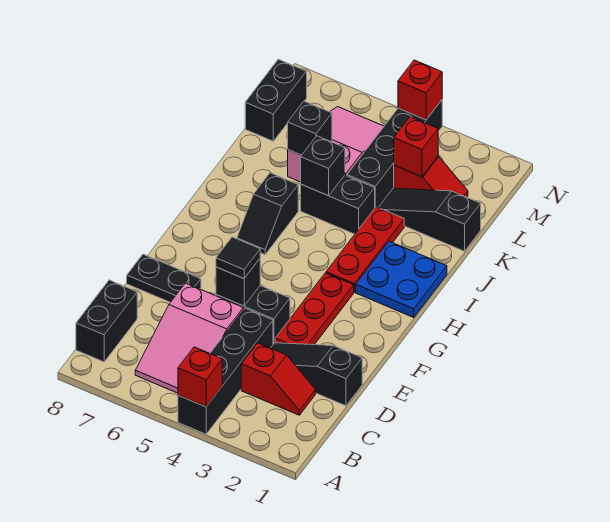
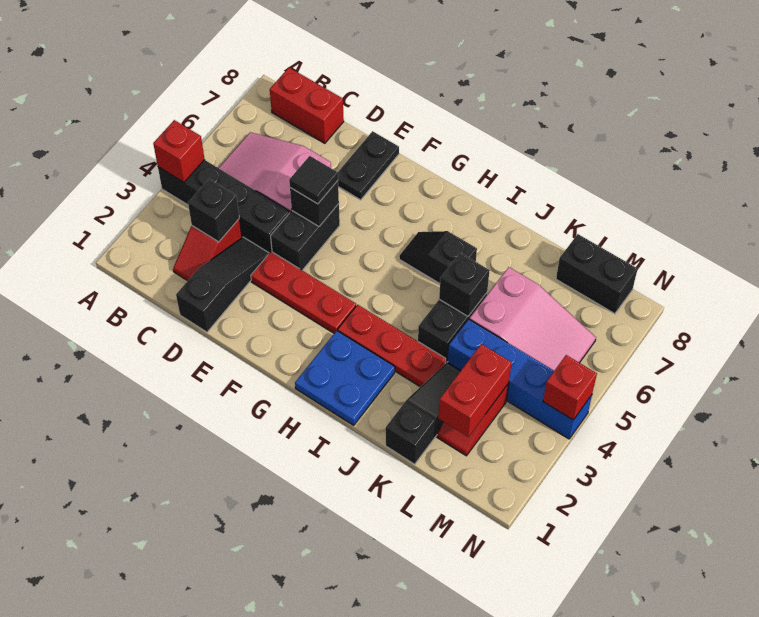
black brick B8:C8 level 1 -> red brick B8:C8 level 1
black brick K4:N4 level 1 -> blue brick K4:N4 level 1
black brick K6 level 2 -> black brick C3 level 2
red brick L3 level 2 -> red brick L2:L3 level 2

